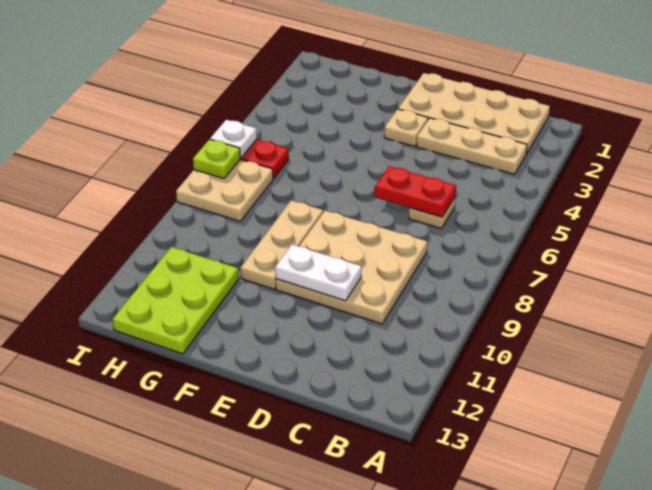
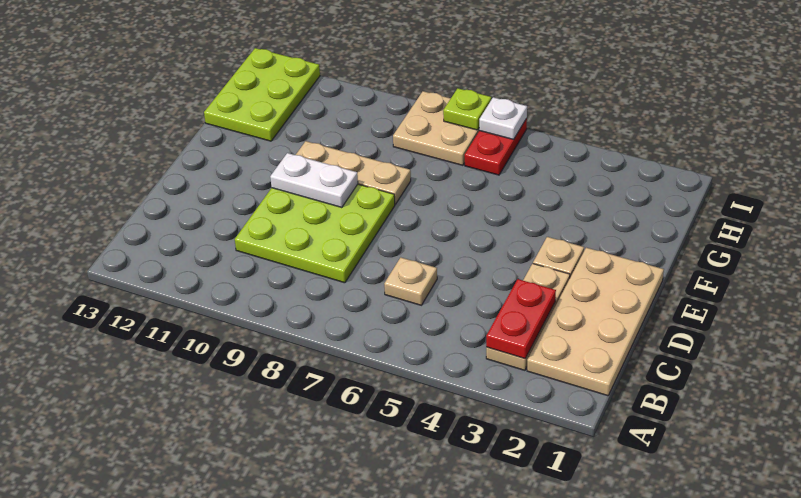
red plate C6:D6 level 2 -> red plate B3:C3 level 2
tan plate C8:E10 level 1 -> lime plate C8:E10 level 1
white plate D10:E10 level 2 -> white plate E9:E10 level 2
lime plate G11:H13 level 1 -> lime plate G12:I13 level 1

